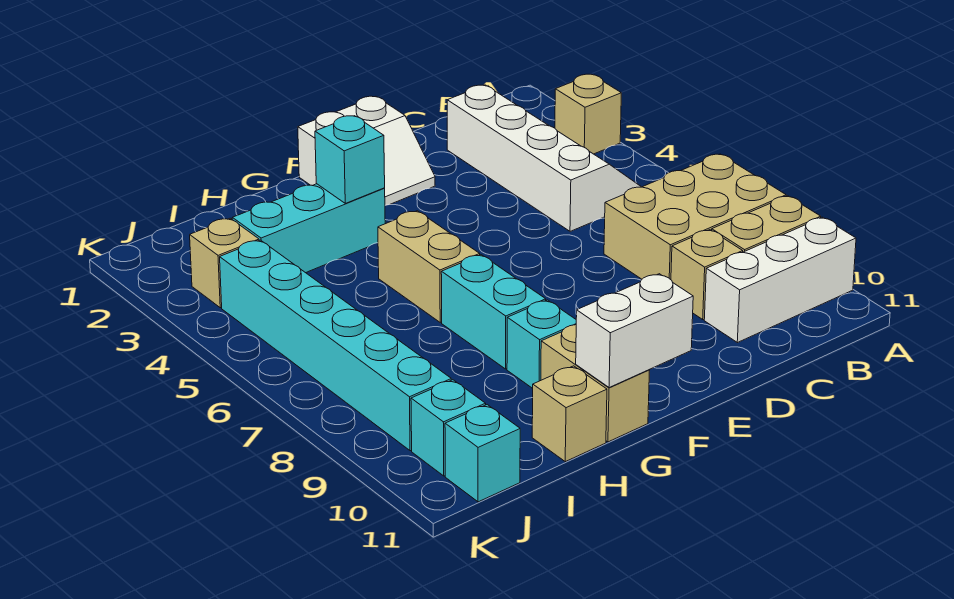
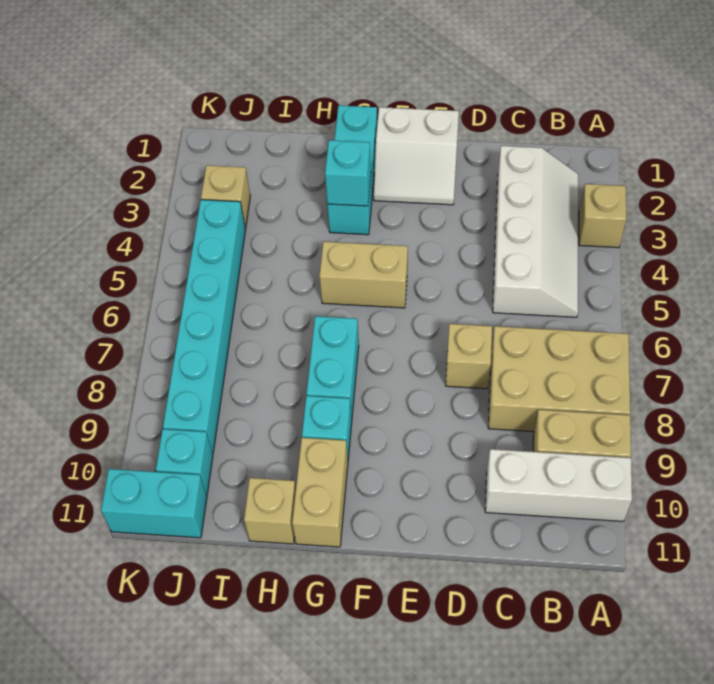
tan brick C9 level 1 -> tan brick D7 level 1
white brick F11:G11 level 2 -> none
cyan brick G3:I3 level 1 -> cyan brick G1:G3 level 1
tan brick G5:G6 level 1 -> tan brick F5:G5 level 1
cyan brick J11 level 1 -> cyan brick J11:K11 level 1

